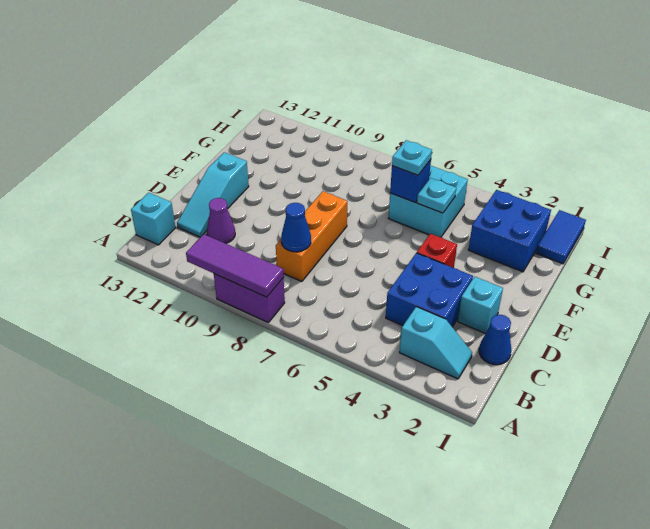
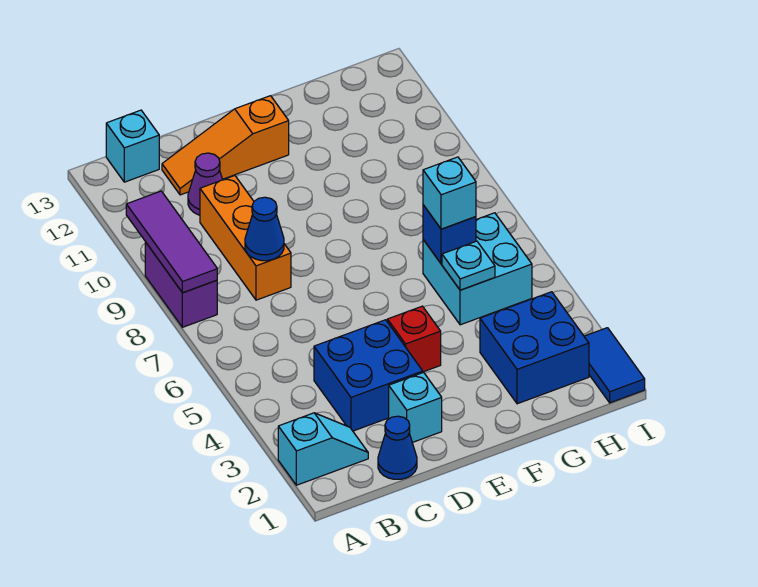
cyan slope B2:B3 level 1 top 3 -> cyan slope A2:B2 level 1 top A
orange brick C8:E8 level 1 -> orange brick C8:C10 level 1
cyan slope C12:E12 level 1 top E -> orange slope C12:E12 level 1 top E
cyan plate G6 level 3 -> cyan brick G6 level 3
blue tile H1:I1 level 1 -> blue tile I1:I2 level 1

